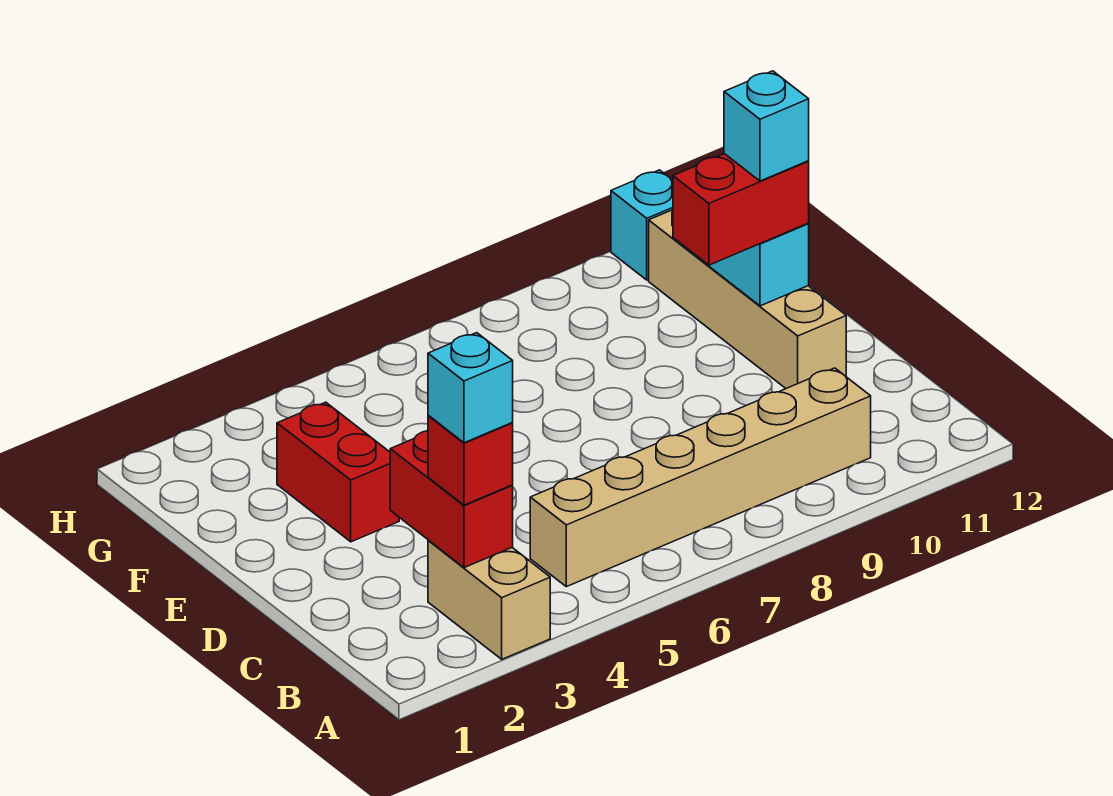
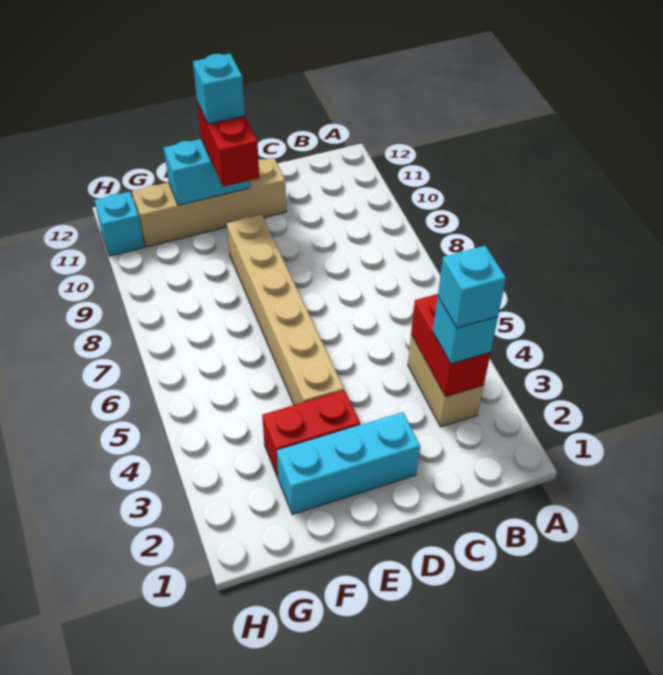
tan brick A3:B3 level 1 -> tan brick B3:B4 level 1
red brick B3:C3 level 2 -> red brick B3:B4 level 2
red brick B3 level 3 -> cyan brick B3 level 3
tan brick B5:B10 level 1 -> tan brick E4:E9 level 1
none -> cyan brick D2:F2 level 1

